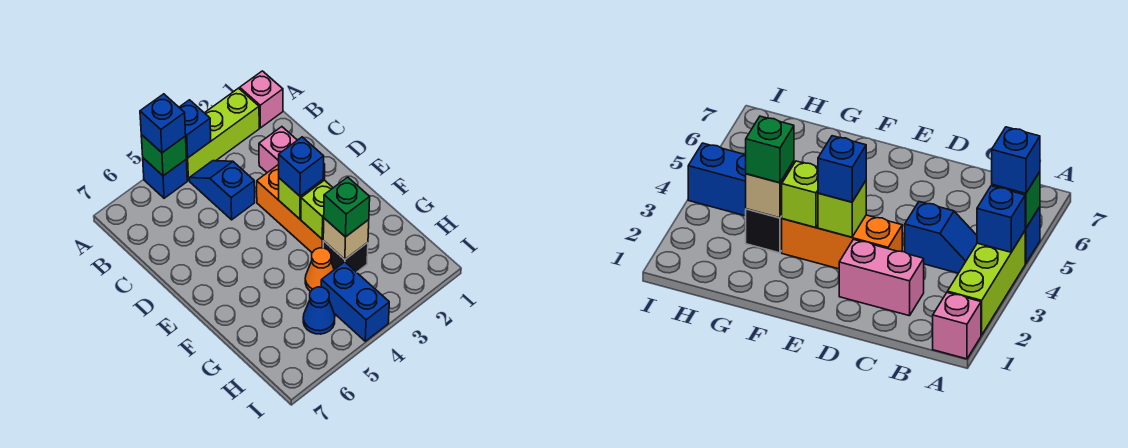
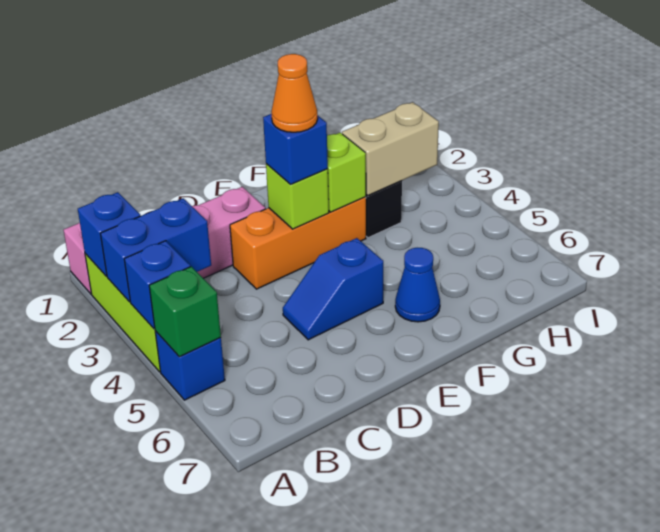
blue brick A5 level 3 -> blue brick A2 level 2
blue slope B4:C4 level 1 top C -> blue slope D5:E5 level 1 top E
tan brick G3 level 2 -> tan brick G3:H3 level 2
green brick G3 level 3 -> none
orange cone G4 level 1 -> orange cone E3 level 4
blue brick H4:I4 level 1 -> blue brick A3:B3 level 2
blue cone H5 level 1 -> blue cone F6 level 1

